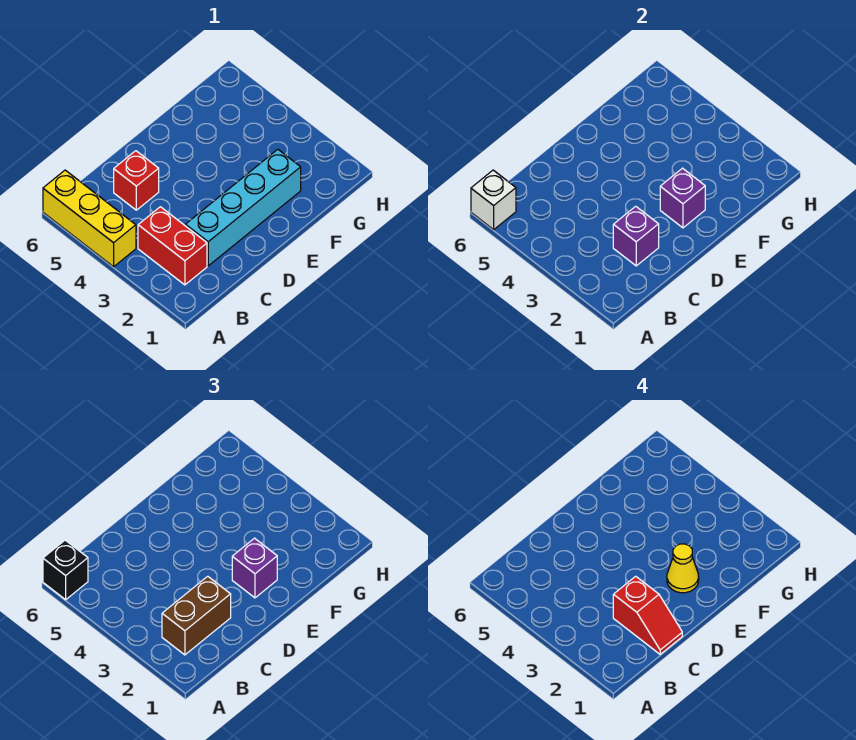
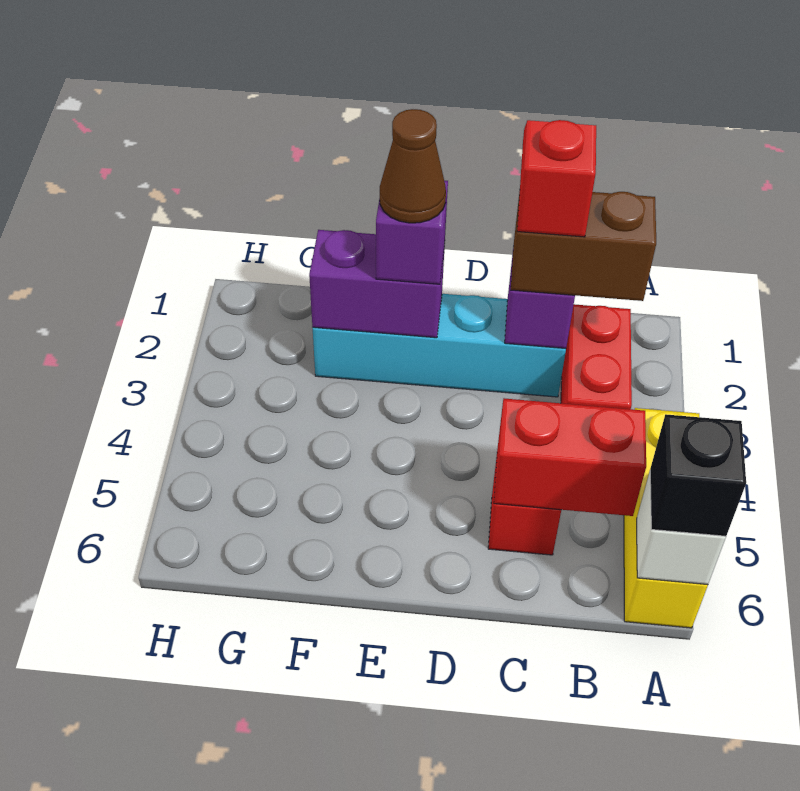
none -> red brick B5:C5 level 2
purple brick E2 level 2 -> purple brick E2:F2 level 2
yellow cone E2 level 4 -> brown cone E2 level 4

